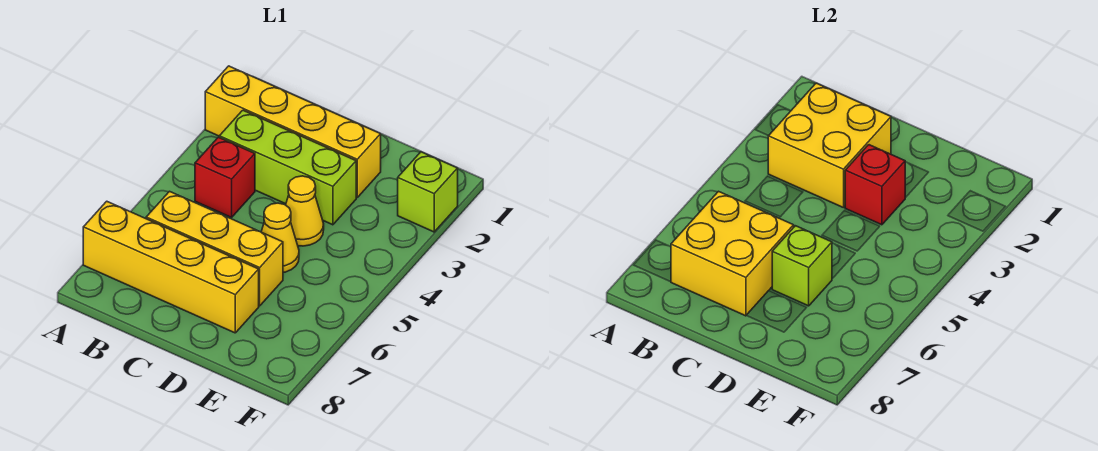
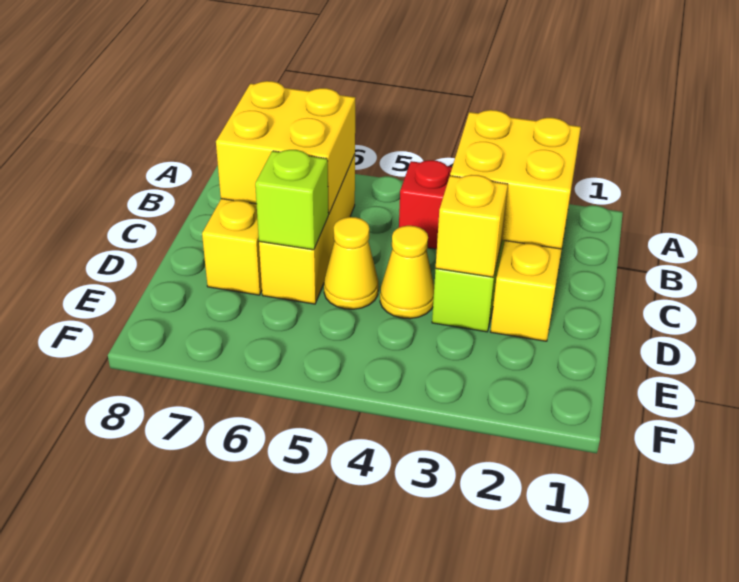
red brick D3 level 2 -> yellow brick D3 level 2
lime brick F2 level 1 -> none

